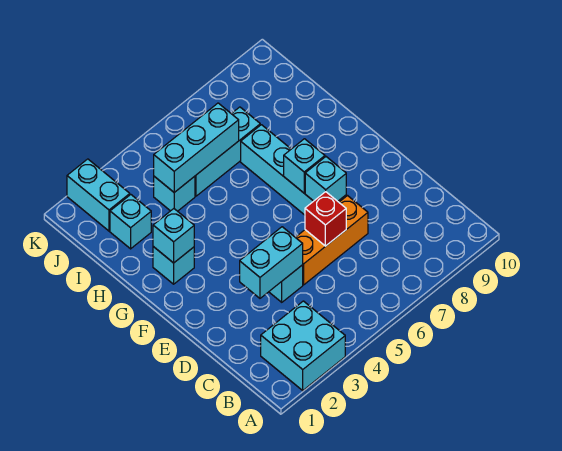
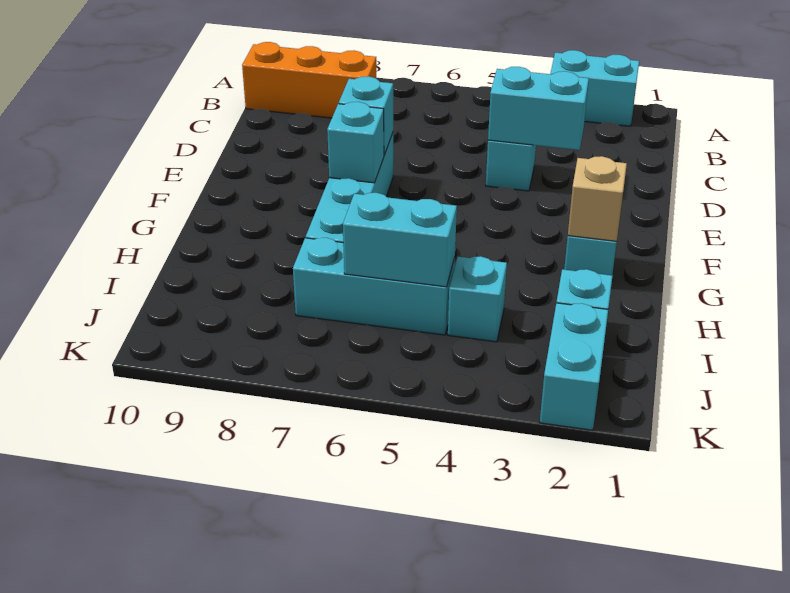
cyan brick A2:B3 level 1 -> cyan brick A2:A3 level 1
orange brick D5:D7 level 1 -> orange brick B8:B10 level 1
red brick D6 level 2 -> none
cyan brick G2 level 2 -> tan brick G2 level 2
cyan brick I4:I6 level 2 -> cyan brick I5:I6 level 2

